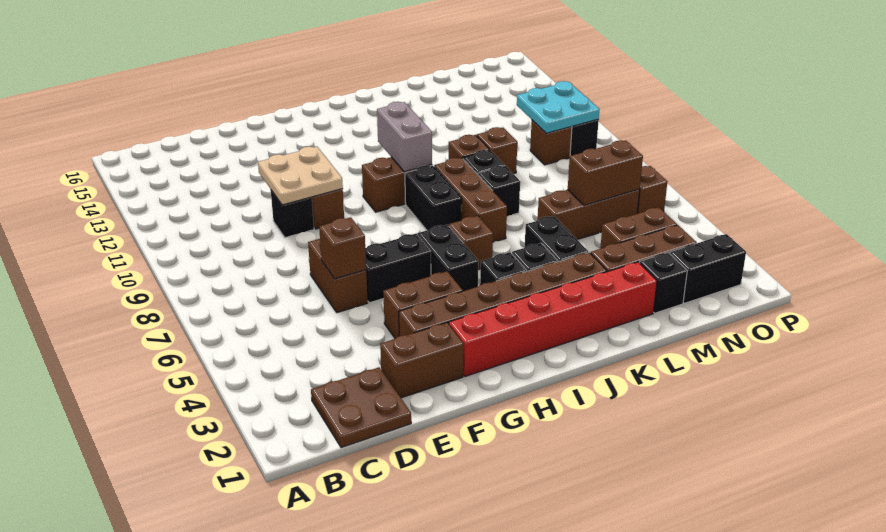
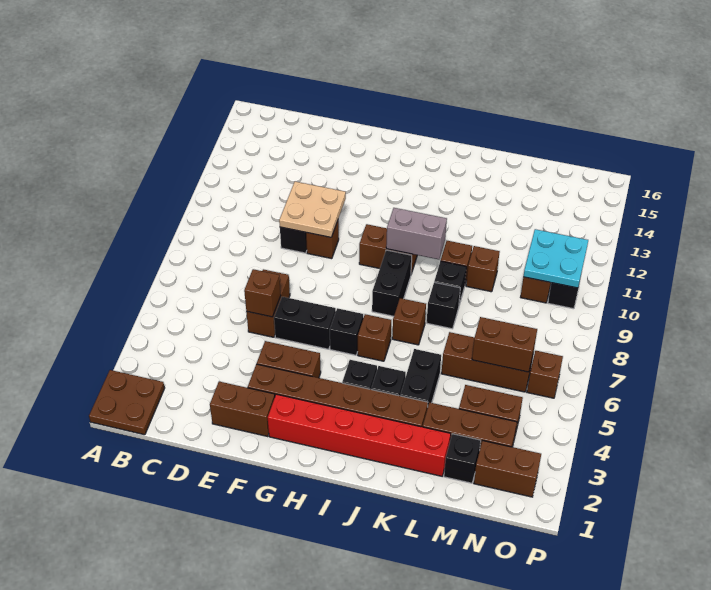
brown plate C1:D2 level 1 -> brown plate A1:B2 level 1
black brick H5:H6 level 1 -> black brick H6 level 1
grey brick I10:I11 level 2 -> grey brick I10:J10 level 2
brown brick J7:J9 level 1 -> brown brick J7 level 1
black brick N2:O2 level 1 -> brown brick N2:O2 level 1

